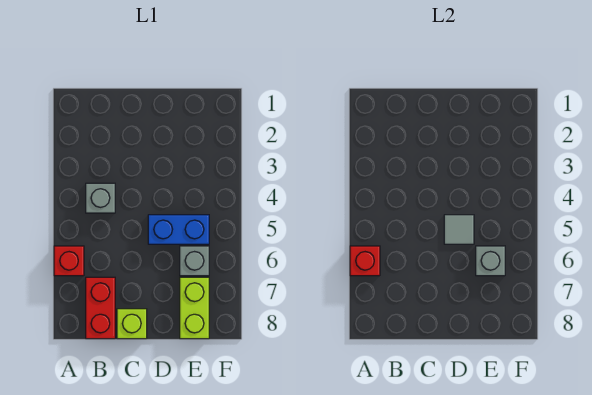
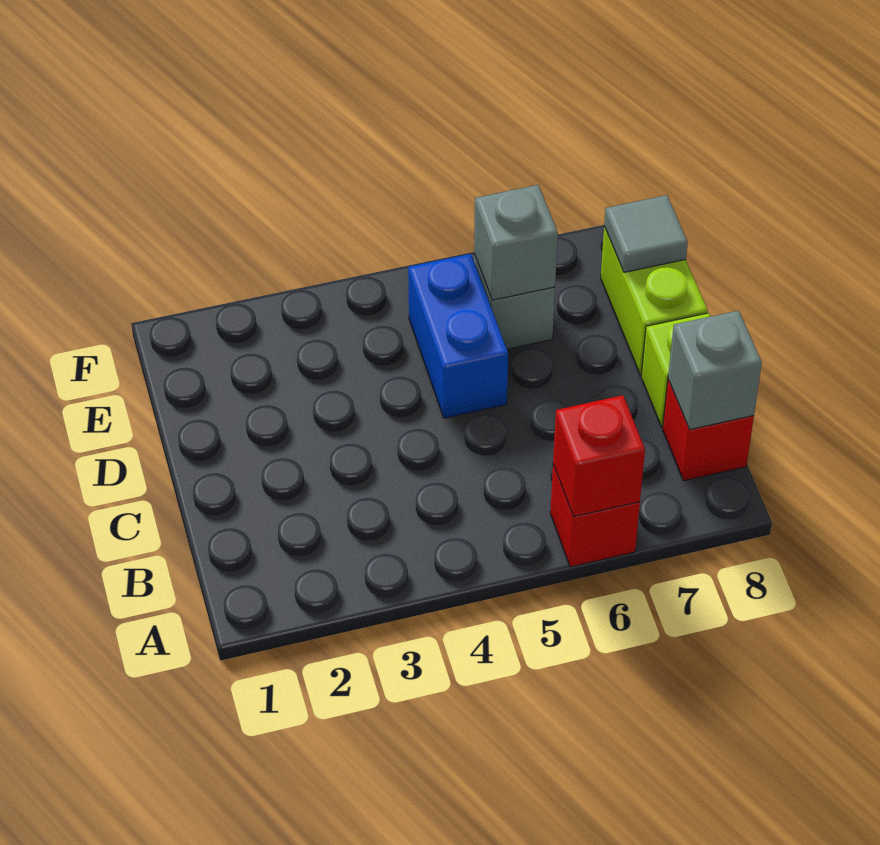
grey brick B4 level 1 -> grey brick B8 level 2
red brick B7:B8 level 1 -> red brick B8 level 1
grey tile D5 level 2 -> grey tile E8 level 2
lime brick E7:E8 level 1 -> lime brick D8:E8 level 1

